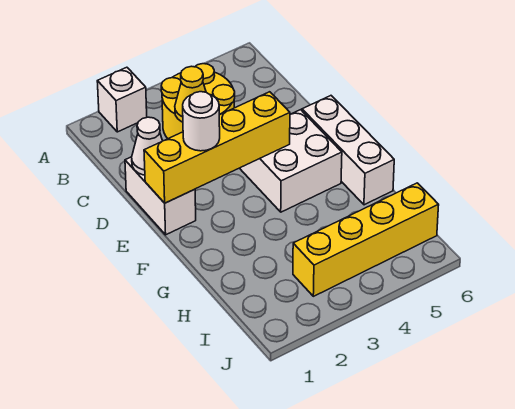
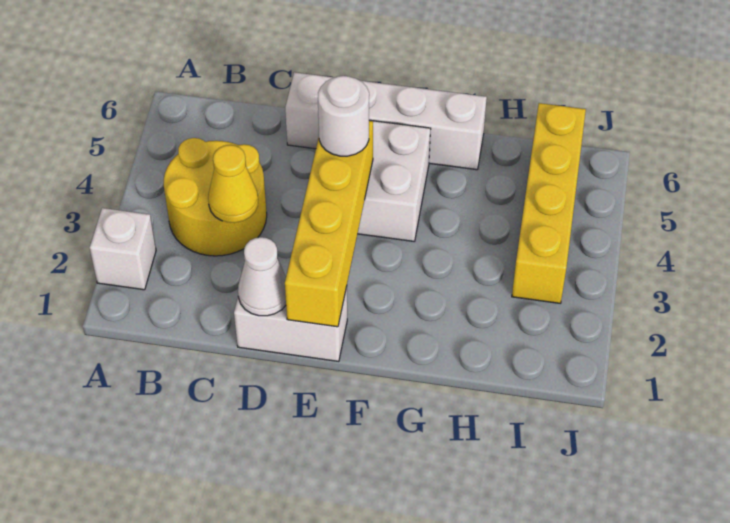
white round brick E2 level 3 -> white round brick E4 level 3
white brick E6:G6 level 1 -> white brick D6:G6 level 1

